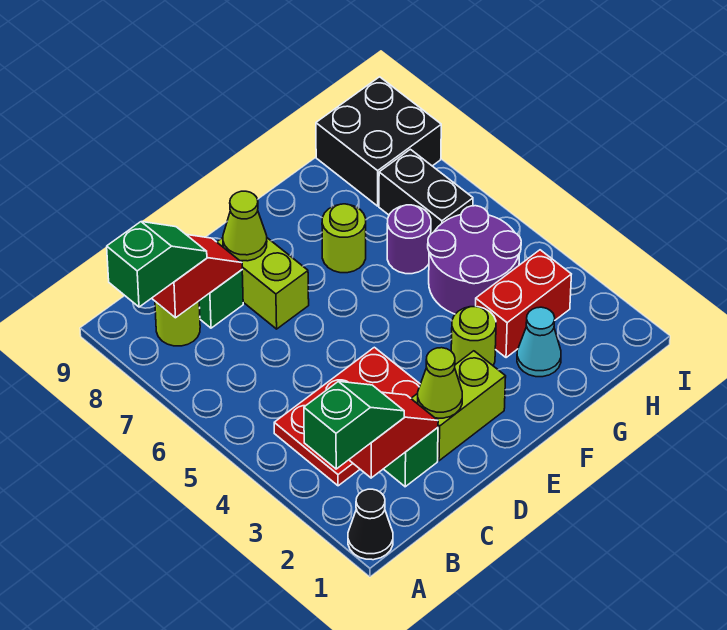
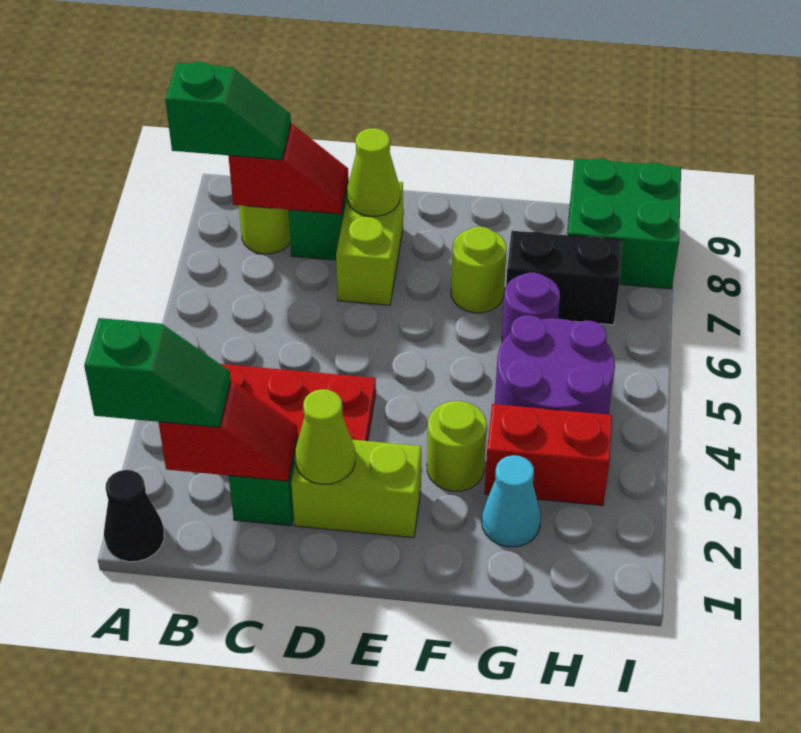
black brick H6:H7 level 1 -> black brick G7:H7 level 1
black brick H8:I9 level 1 -> green brick H8:I9 level 1

